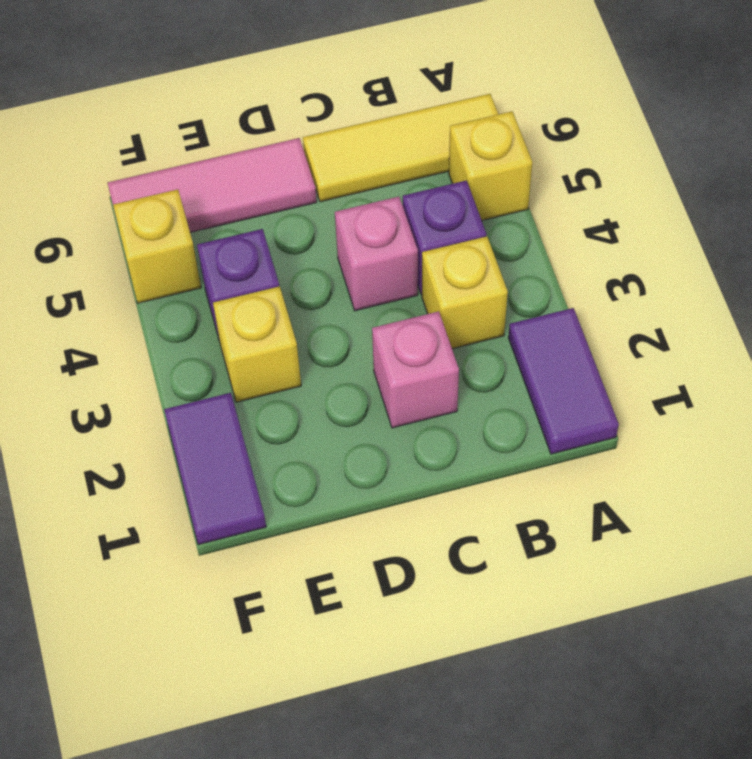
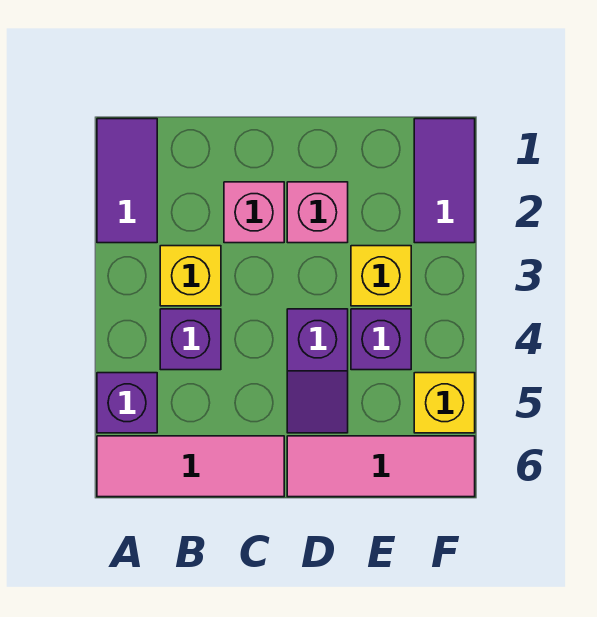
yellow brick A5 level 1 -> purple brick A5 level 1
yellow tile A6:C6 level 1 -> pink tile A6:C6 level 1
pink brick C4 level 1 -> pink brick D2 level 1
none -> purple slope D4:D5 level 1 top 4

